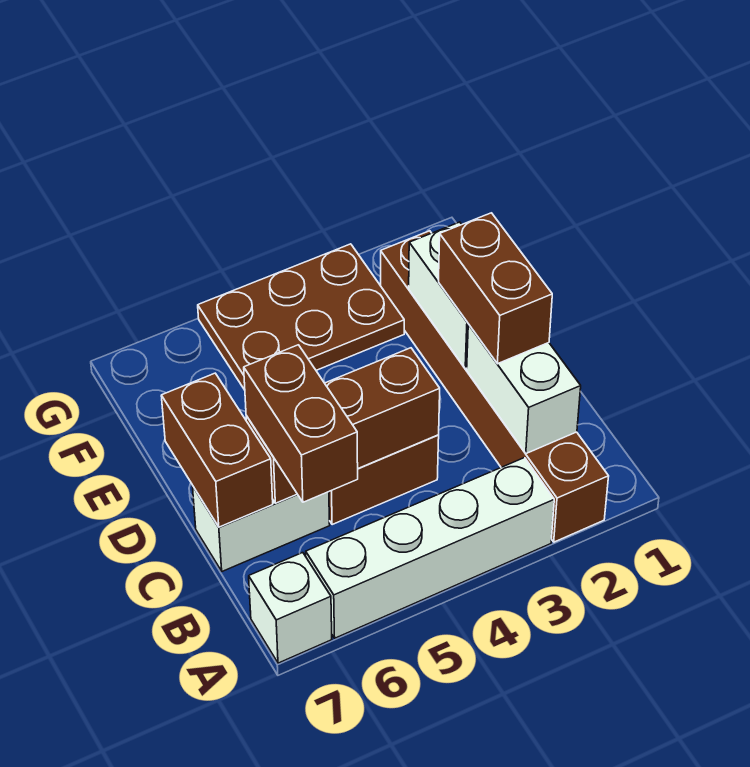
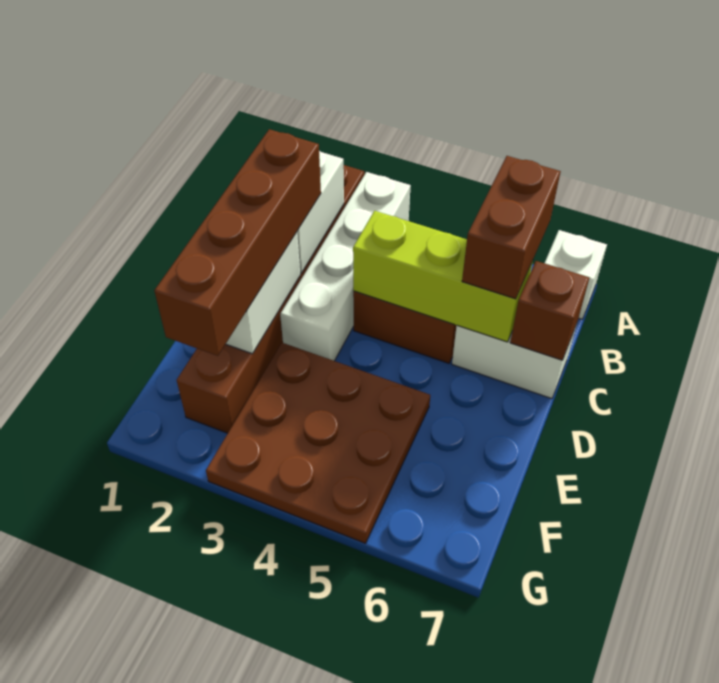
white brick A3:A6 level 1 -> white brick A3:D3 level 1
brown brick C2:D2 level 3 -> brown brick C2:F2 level 3
brown brick C4:C6 level 2 -> lime brick C4:C6 level 2
brown brick C7:D7 level 2 -> brown brick C7 level 2
brown plate F3:G5 level 1 -> brown plate E3:G5 level 1

